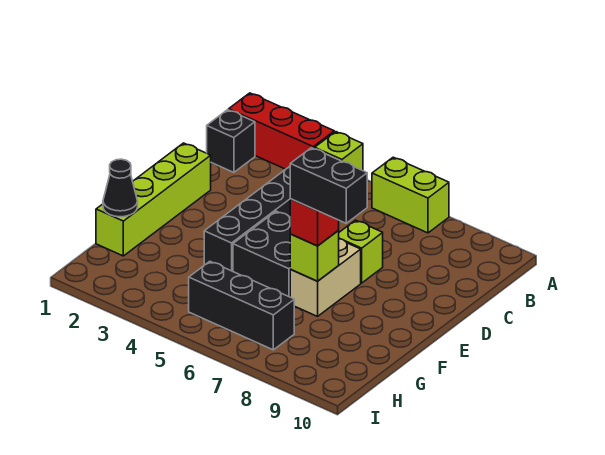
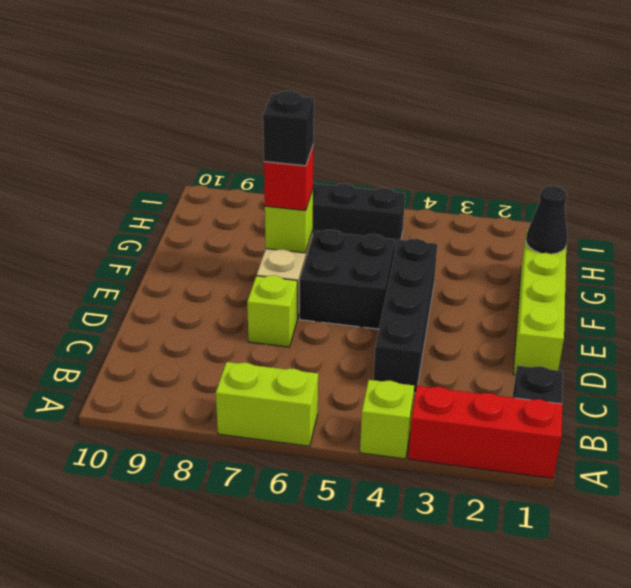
black brick F7:F8 level 4 -> black brick F7 level 4

